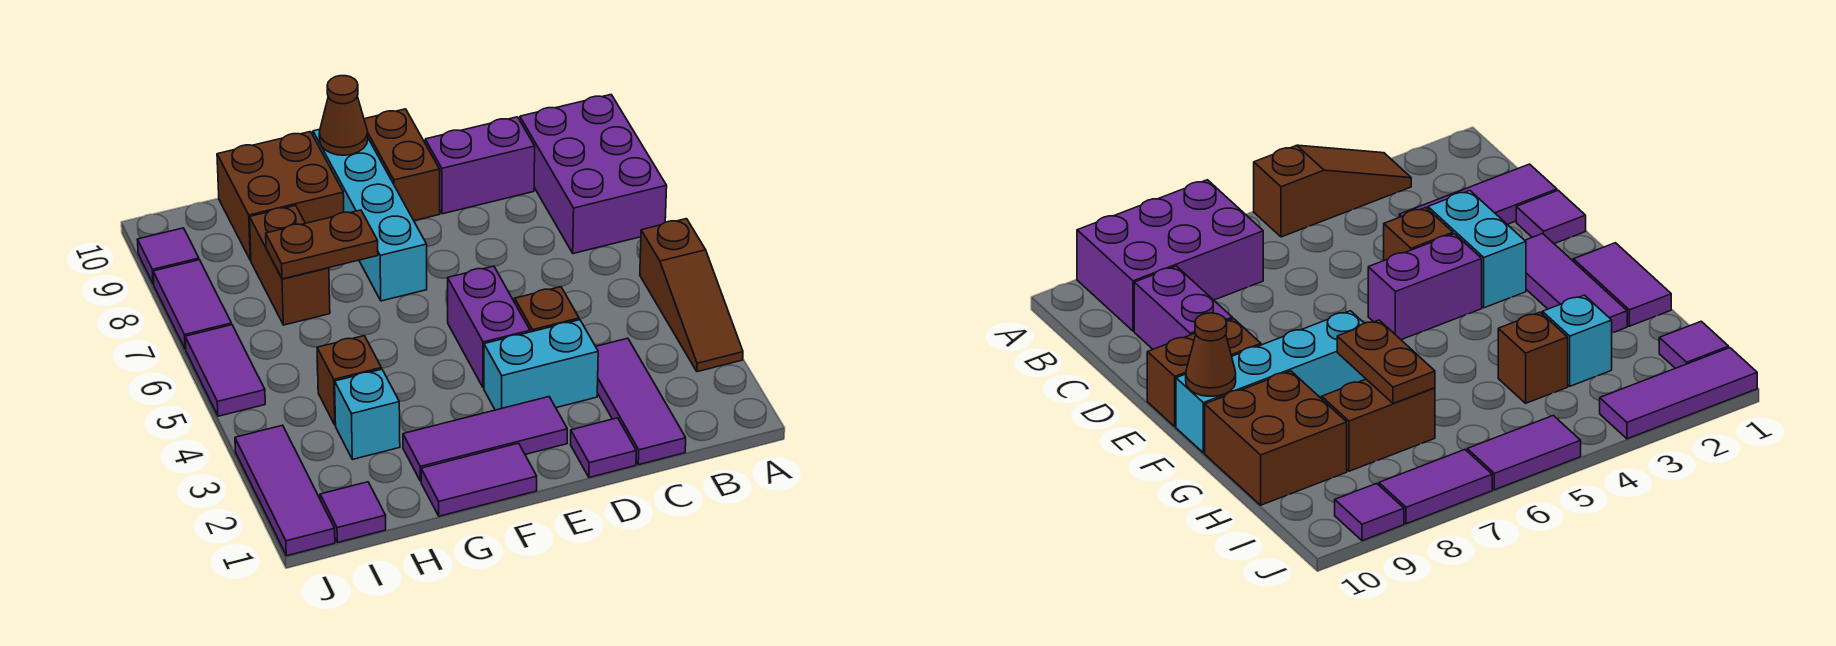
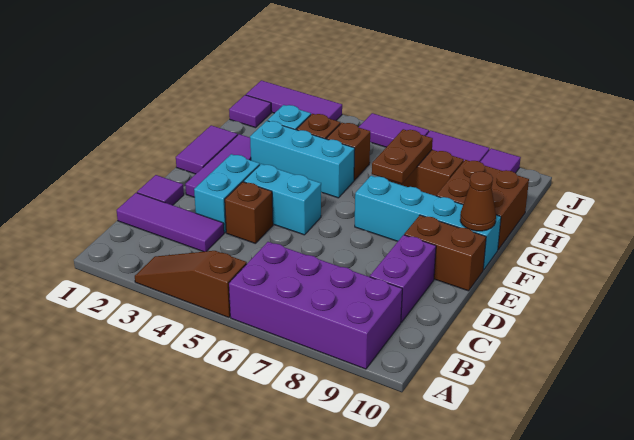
purple brick A7:B9 level 1 -> purple brick A6:B9 level 1
purple brick E4:E5 level 1 -> cyan brick E4:E5 level 1
none -> cyan brick G3:G5 level 1
none -> brown brick H5 level 1

